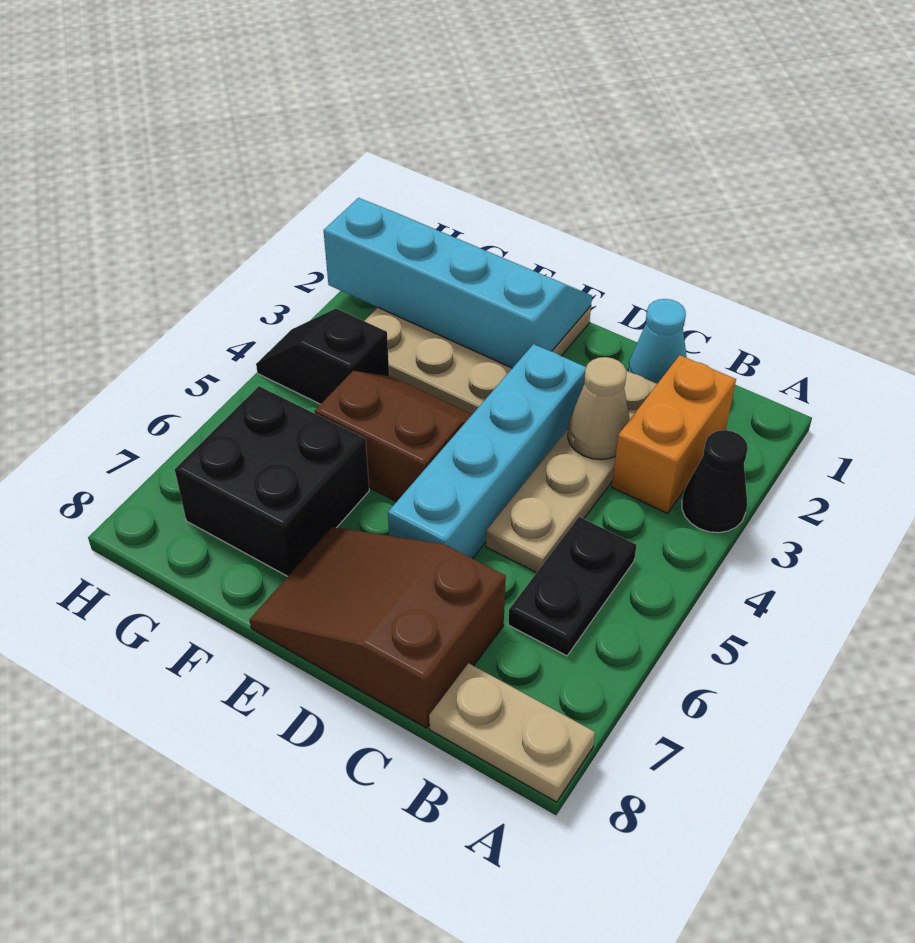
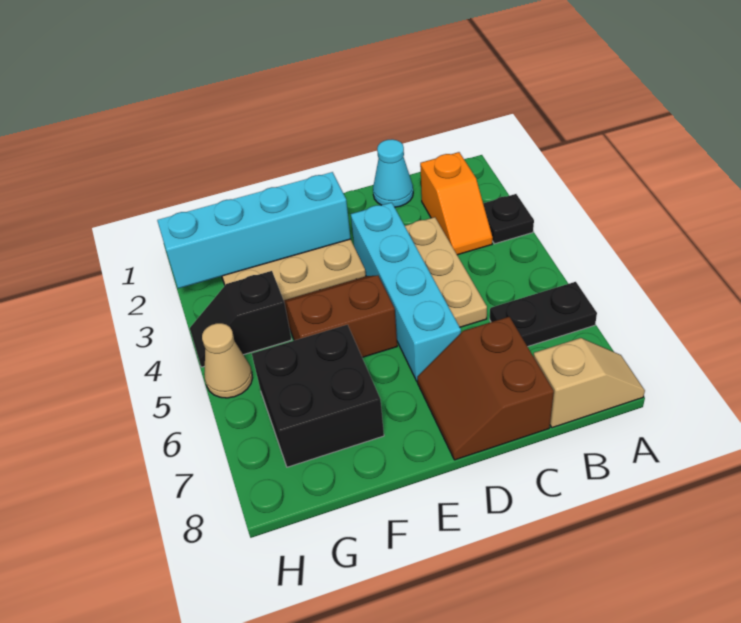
black cone A3 level 1 -> black plate A3 level 1
tan plate A8:B8 level 1 -> tan slope A8:B8 level 1 top B
orange brick B2:B3 level 1 -> orange slope B2:B3 level 1 top 2
black plate B5:B6 level 1 -> black plate A6:B6 level 1
tan plate C2:C5 level 1 -> tan plate C3:C5 level 1
tan cone C3 level 2 -> tan cone H5 level 1
brown slope C7:E8 level 1 top C -> brown slope C7:D8 level 1 top C

